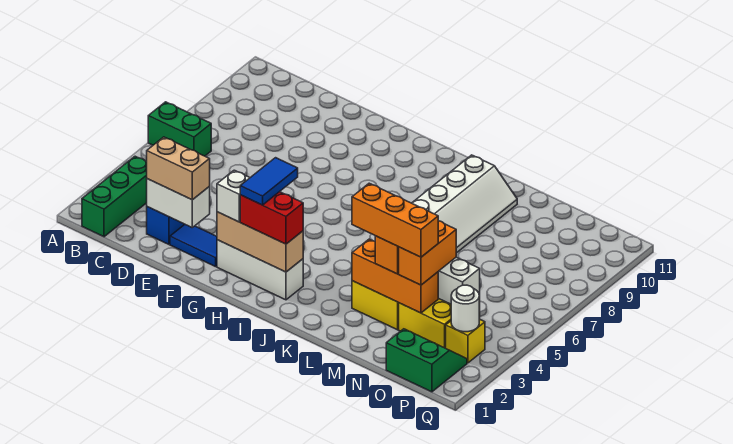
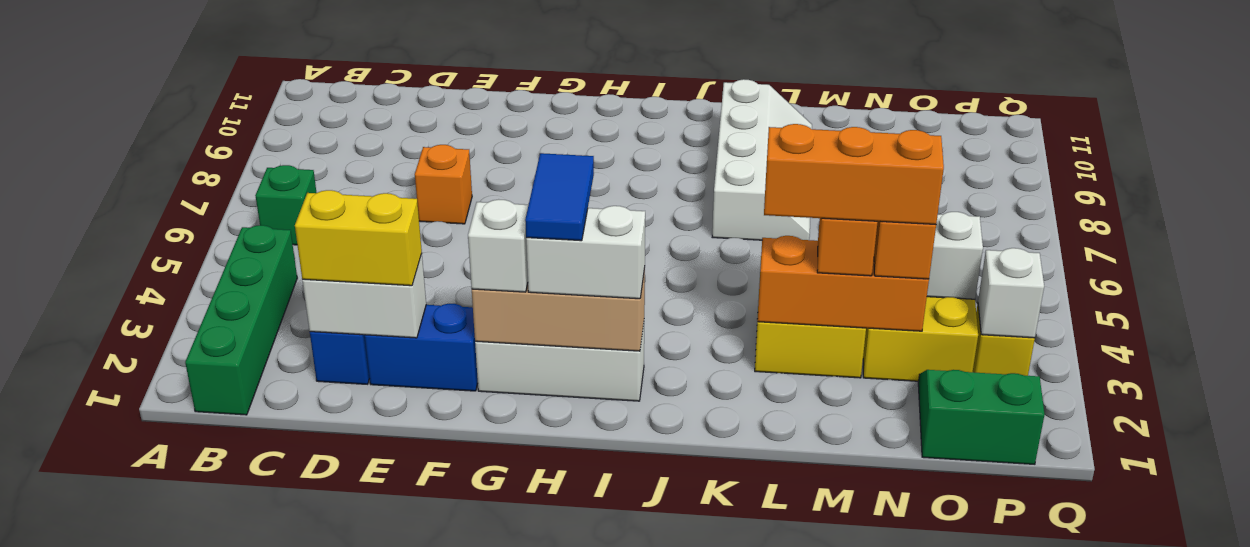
green brick A6:B6 level 1 -> green brick B6 level 1
green brick B1:B3 level 1 -> green brick B1:B4 level 1
tan brick D2:E2 level 3 -> yellow brick D2:E2 level 3
blue tile E2:F2 level 1 -> blue brick E2:F2 level 1
none -> orange brick E7 level 1
red brick H2:I2 level 3 -> white brick H2:I2 level 3
white round brick P3 level 2 -> white brick P3 level 2

